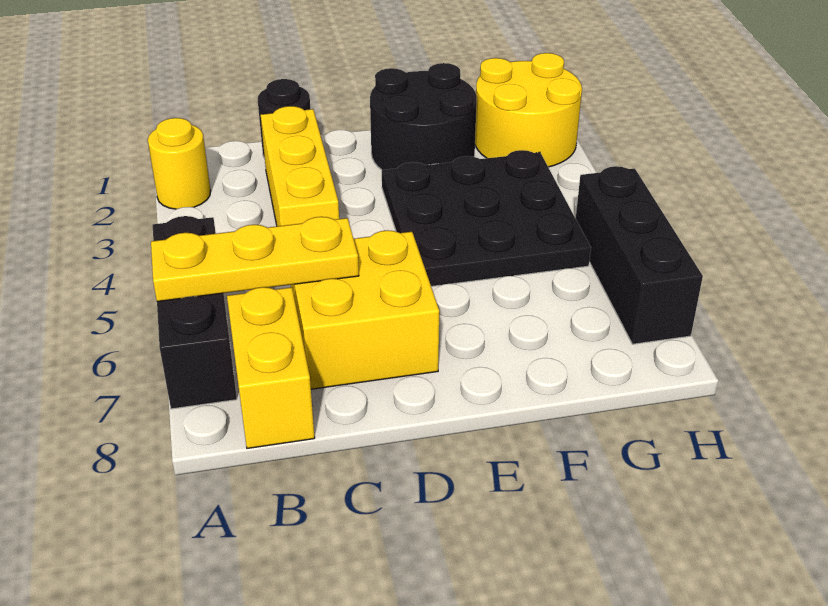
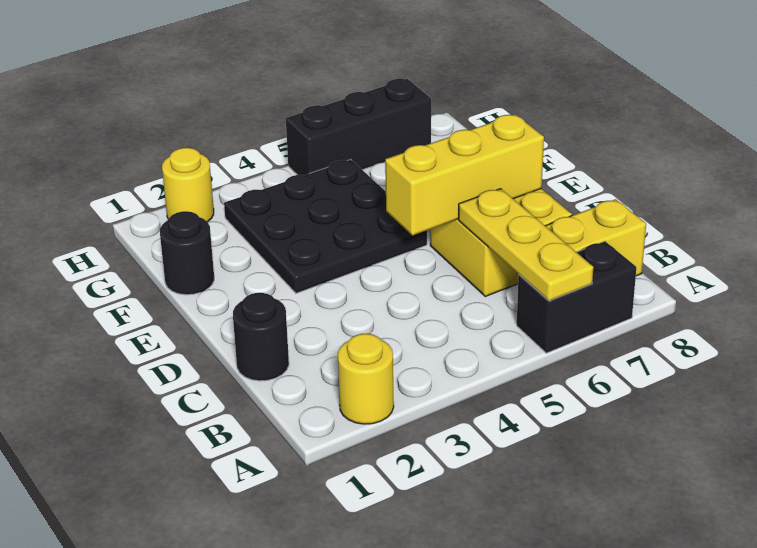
black brick A5:A7 level 1 -> black brick A6:A7 level 1
yellow brick C2:C4 level 1 -> yellow brick D5:D7 level 2
black round brick E1:F2 level 1 -> black round brick F1 level 1
yellow round brick G1:H2 level 1 -> yellow round brick H2 level 1

